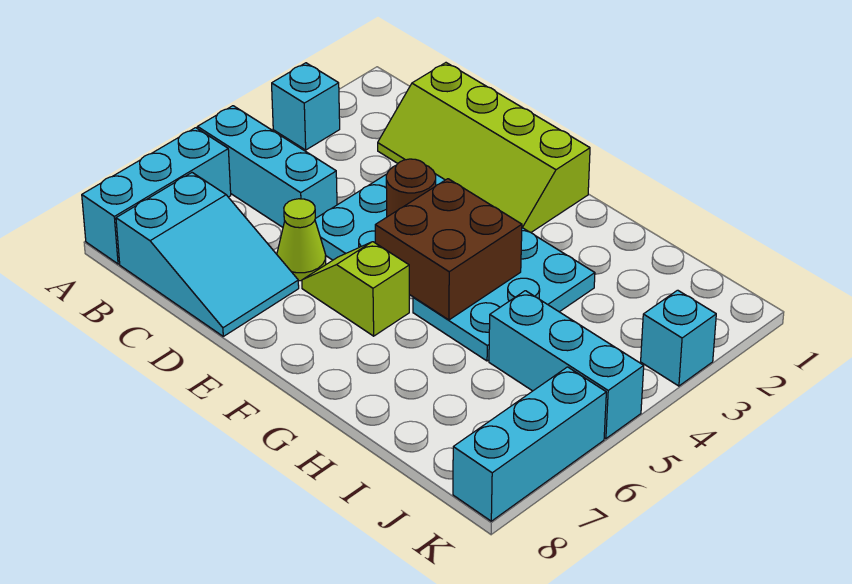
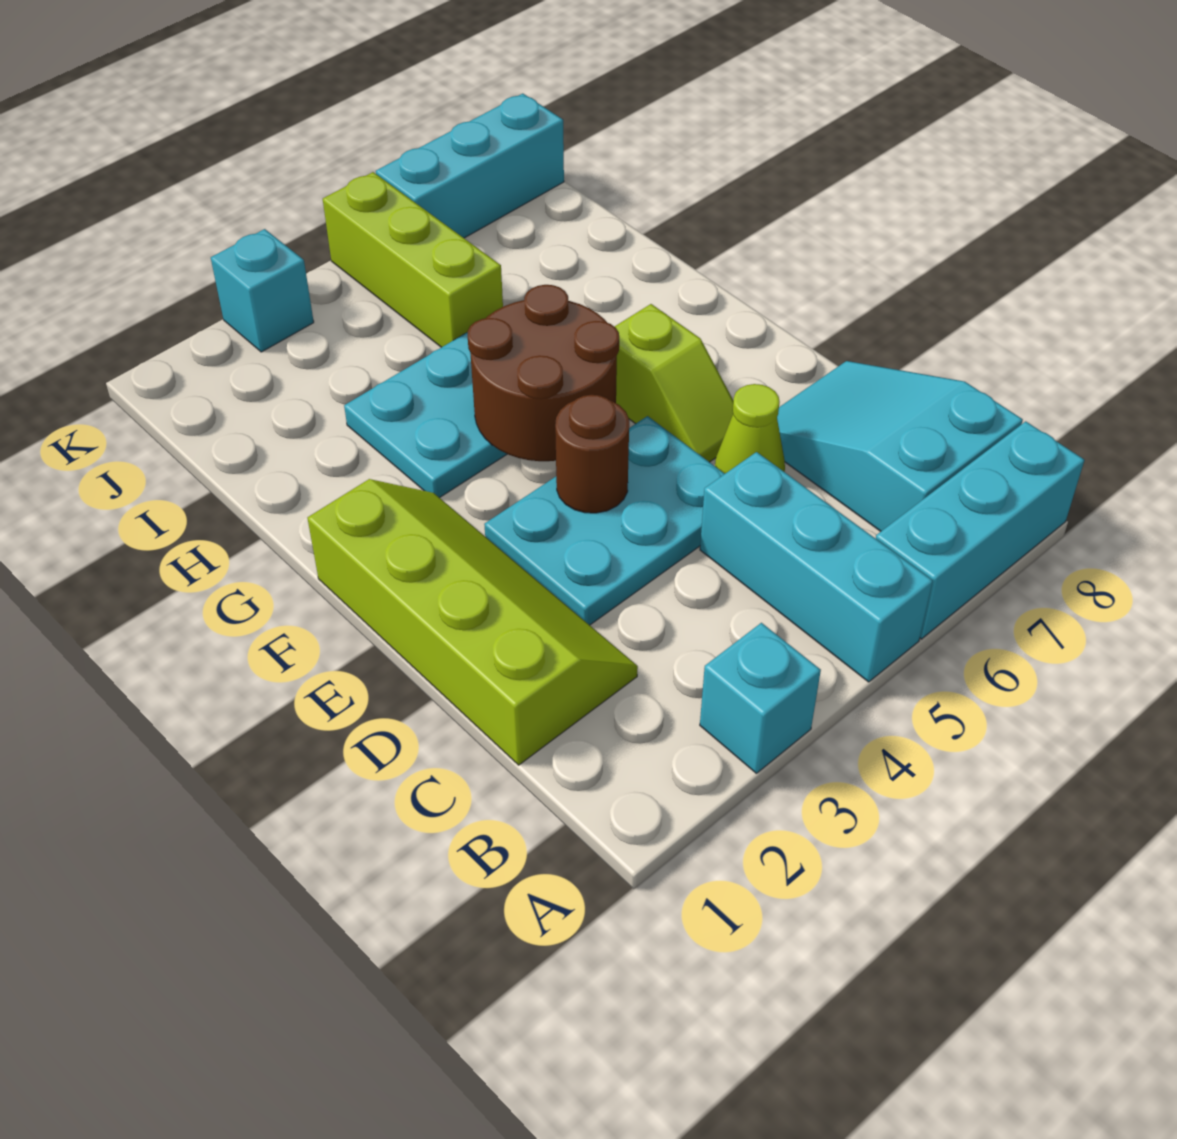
brown brick F4:G5 level 2 -> brown round brick F4:G5 level 2
cyan brick I5:K5 level 1 -> lime brick I5:K5 level 1

